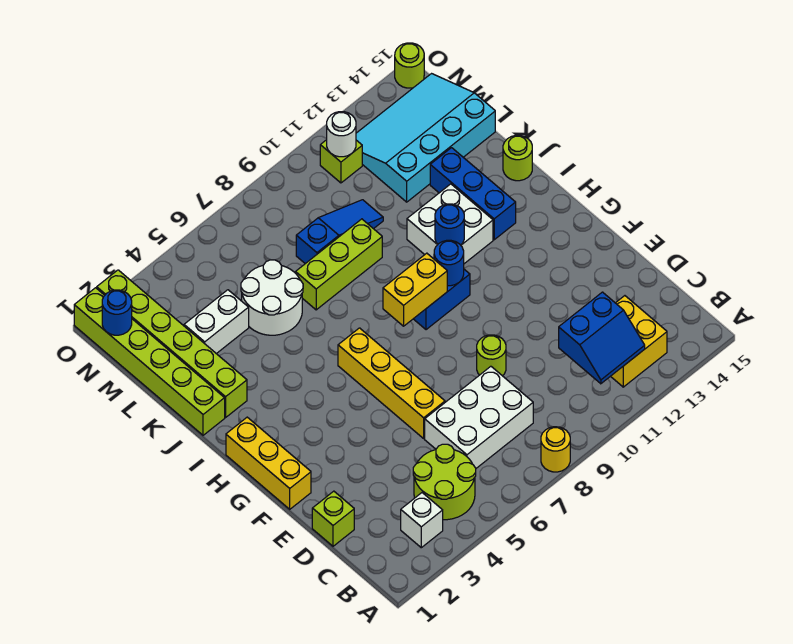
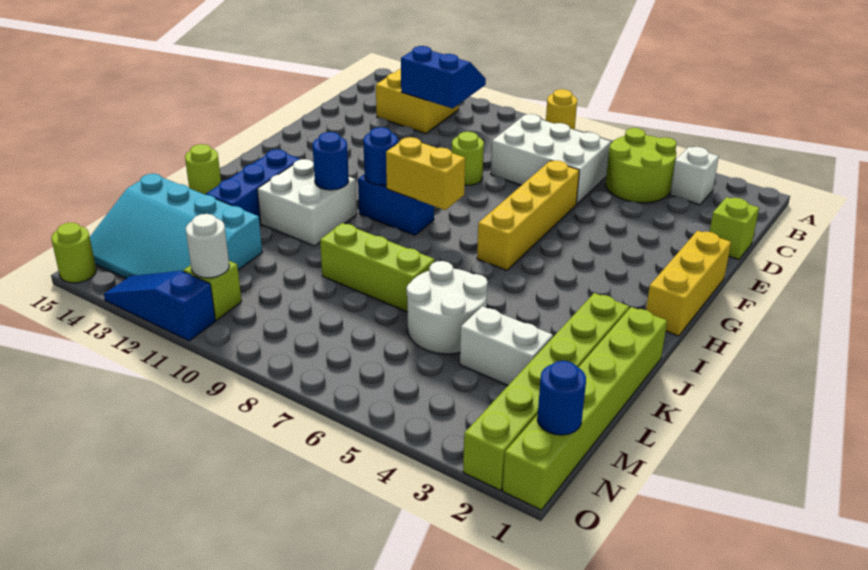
blue slope L8:L10 level 1 top 8 -> blue slope O11:O13 level 1 top 11

